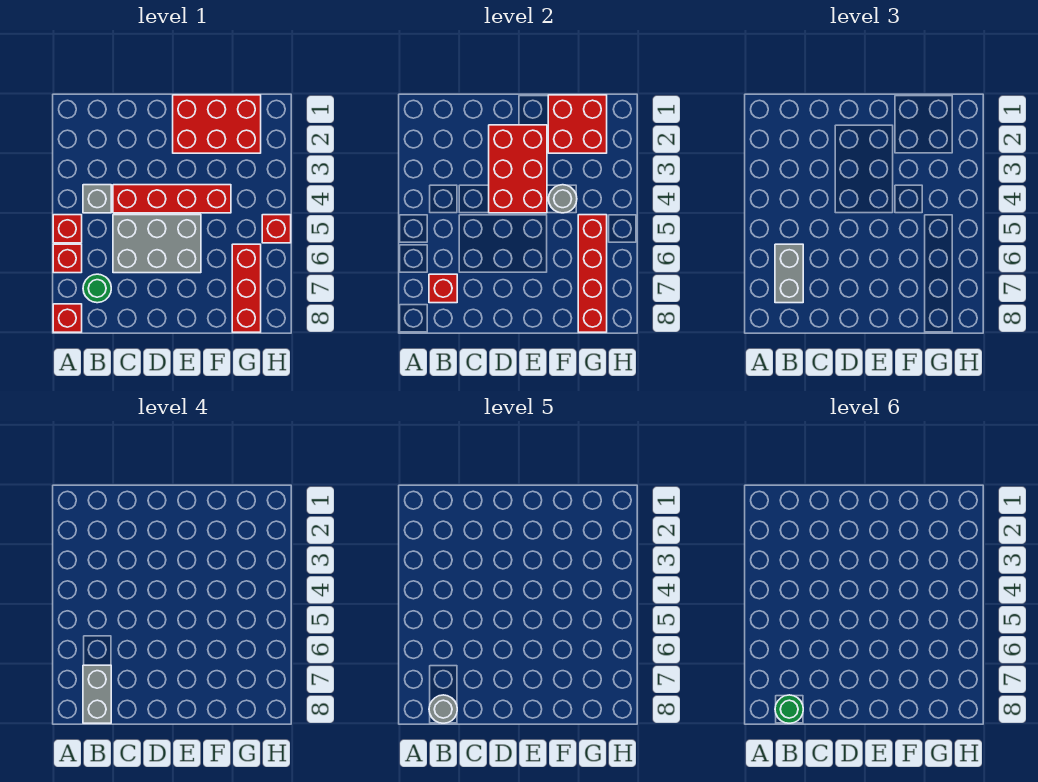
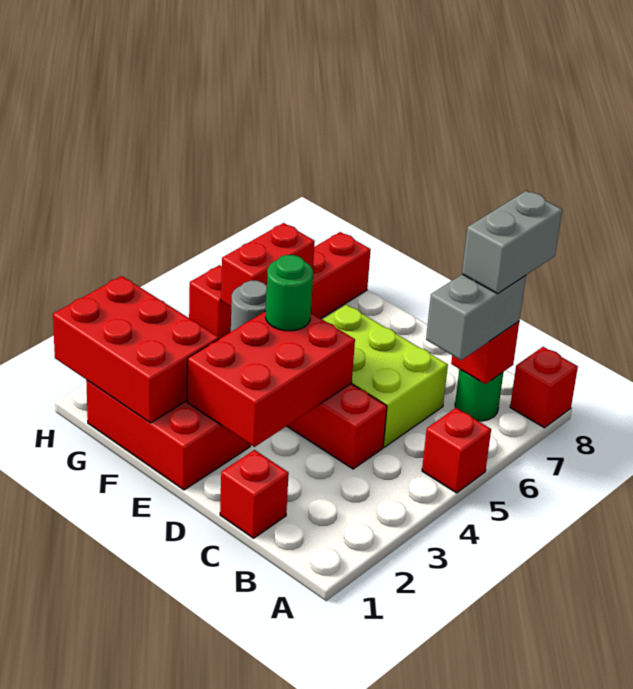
red brick A6 level 1 -> red brick C1 level 1
grey brick B4 level 1 -> none
grey round brick B8 level 5 -> none
green round brick B8 level 6 -> green round brick E4 level 3
grey brick C5:E6 level 1 -> lime brick C5:E6 level 1
red brick F1:G2 level 2 -> red brick F1:H2 level 2
red brick G5:G8 level 2 -> red brick G5:G6 level 2

